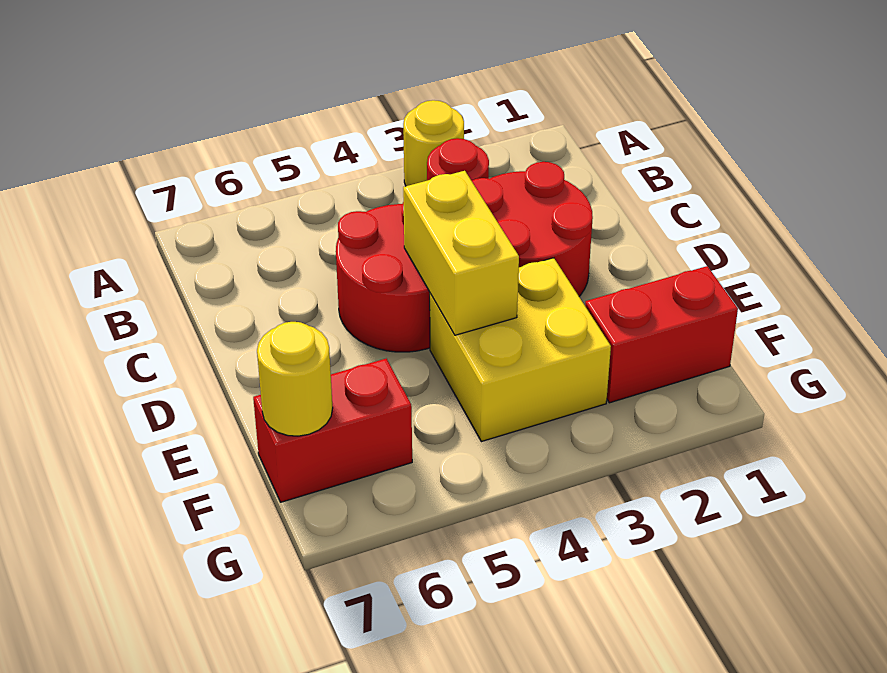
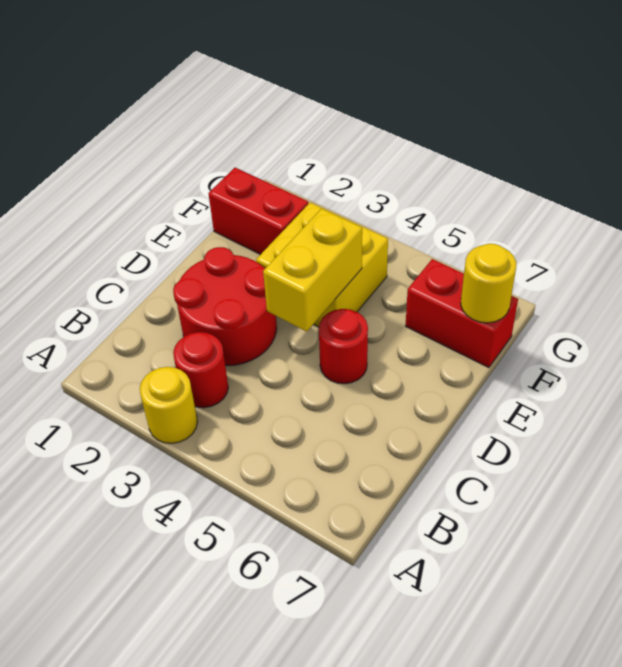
red round brick C4:D5 level 1 -> red round brick D5 level 1

